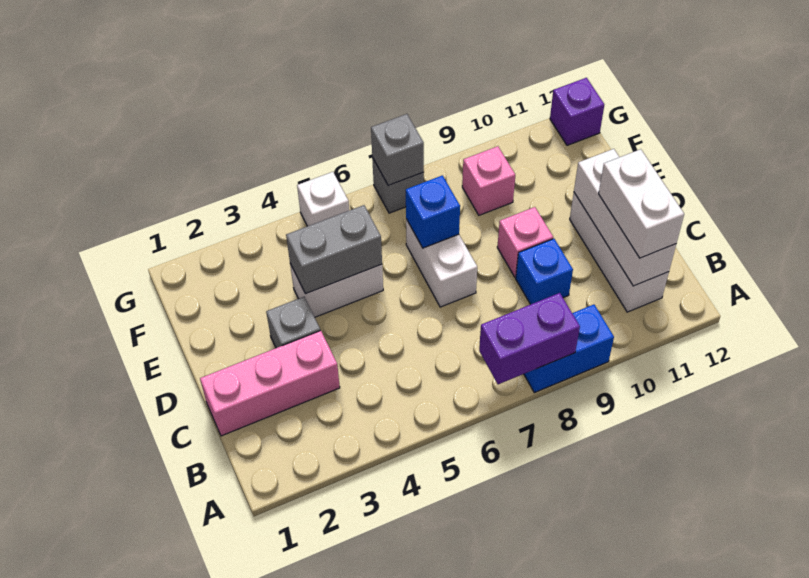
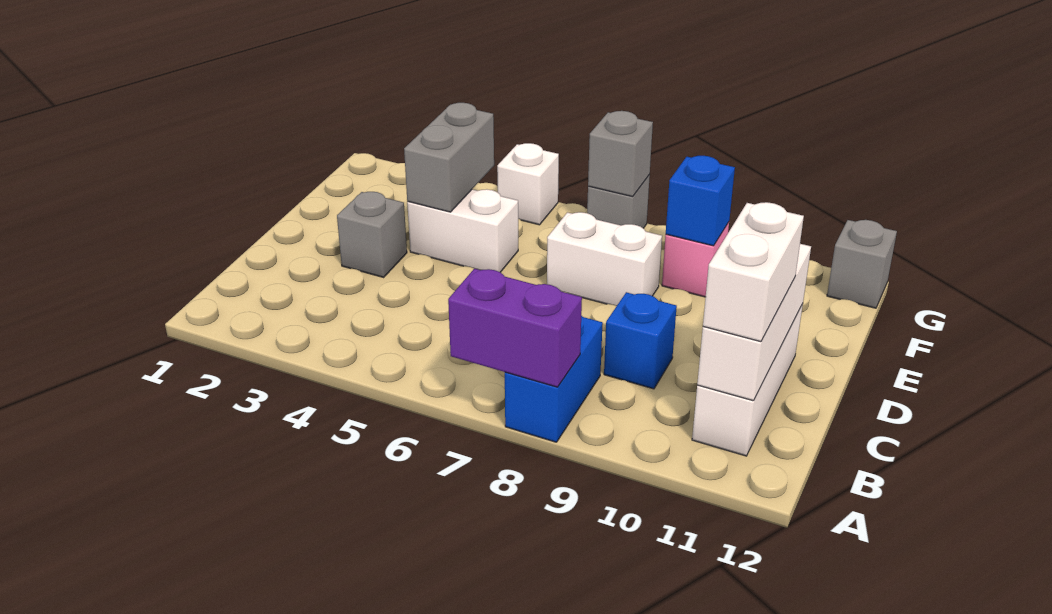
blue brick A8:A9 level 1 -> blue brick A8:B8 level 1
pink brick C1:C3 level 1 -> none
white brick D7:E7 level 1 -> white brick E7:E8 level 1
pink brick D9 level 1 -> none
grey brick E4:E5 level 2 -> grey brick E4:F4 level 2
blue brick E7 level 2 -> blue brick F9 level 2
purple brick G12 level 1 -> grey brick G12 level 1

